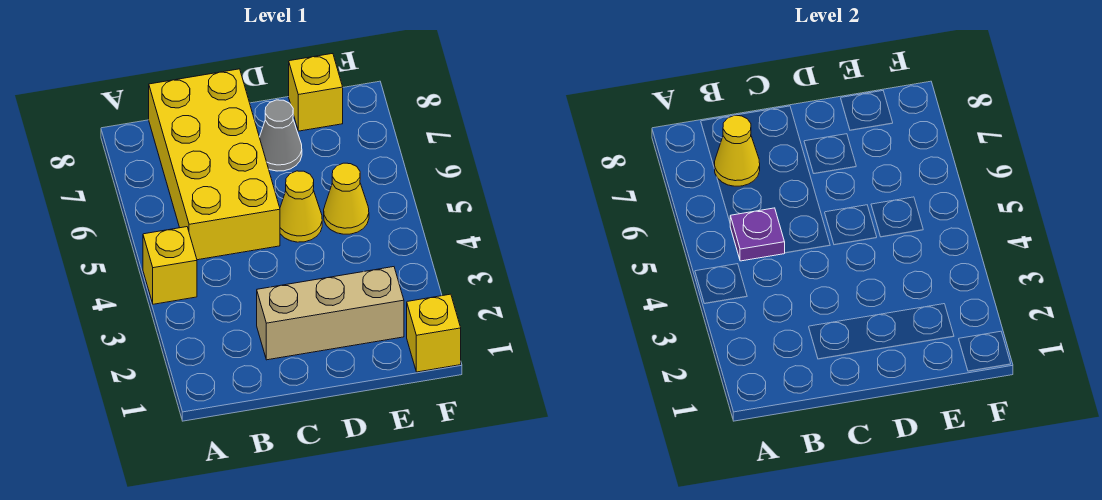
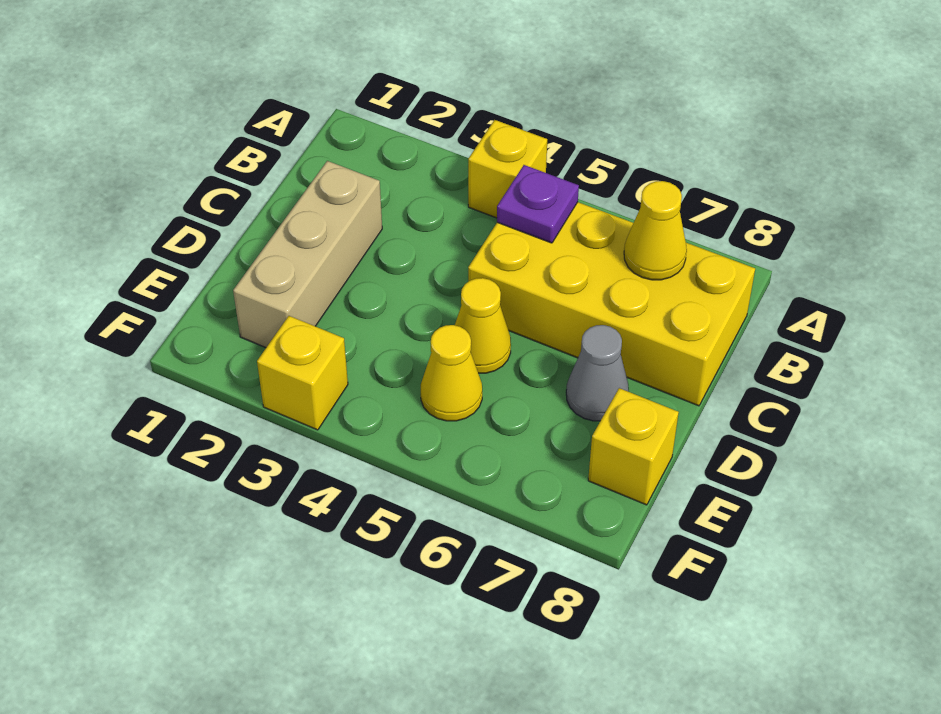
yellow brick F1 level 1 -> yellow brick F3 level 1

